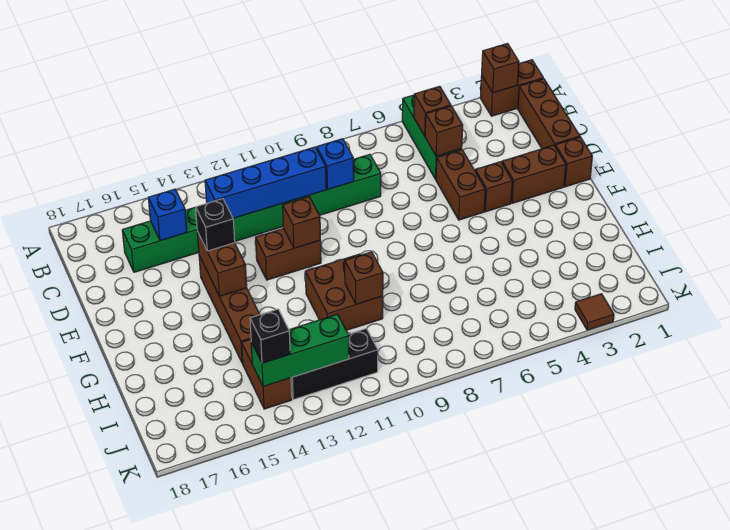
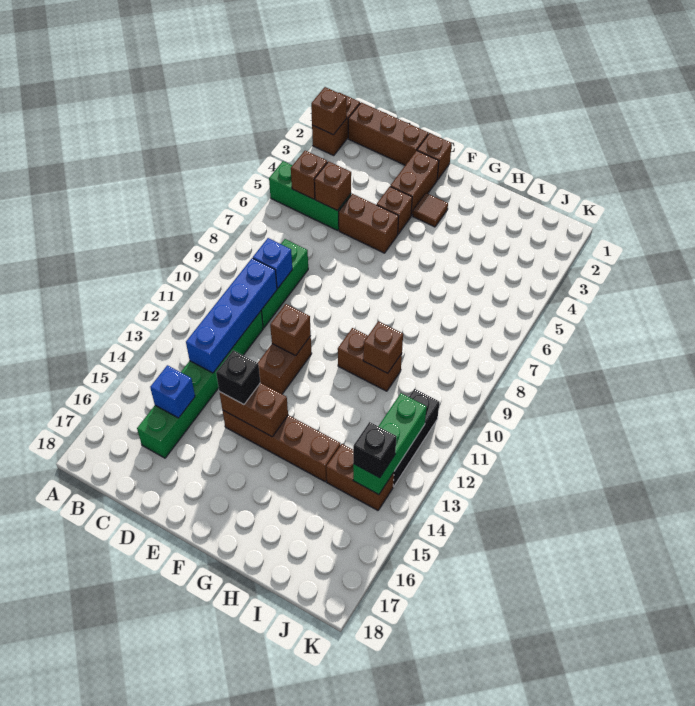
brown brick G10:H11 level 1 -> brown brick G10:H10 level 1
brown tile K3 level 1 -> brown tile F3 level 1

